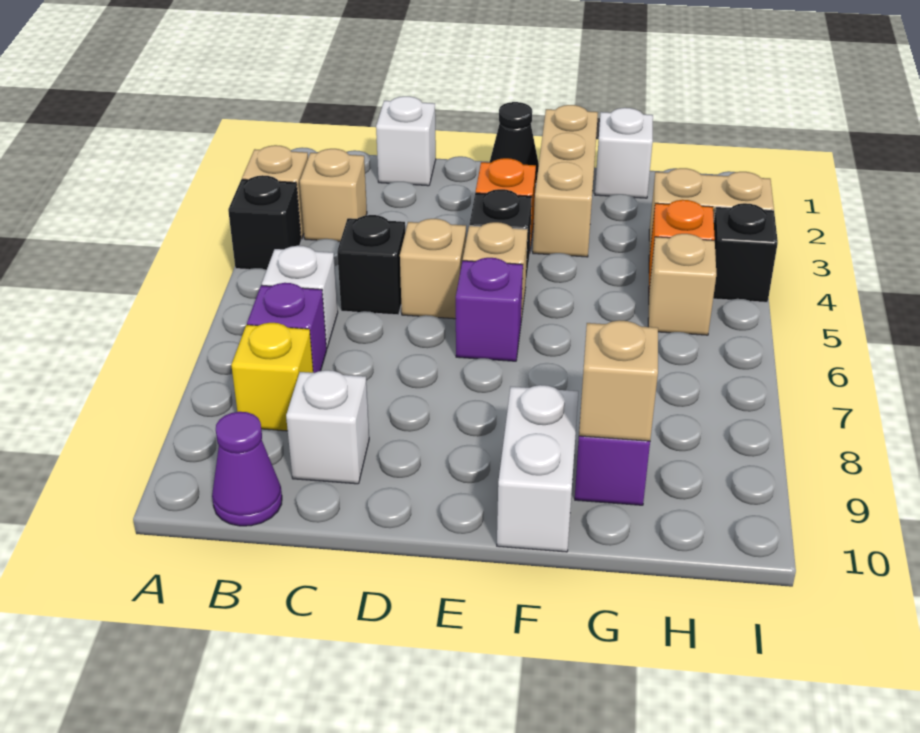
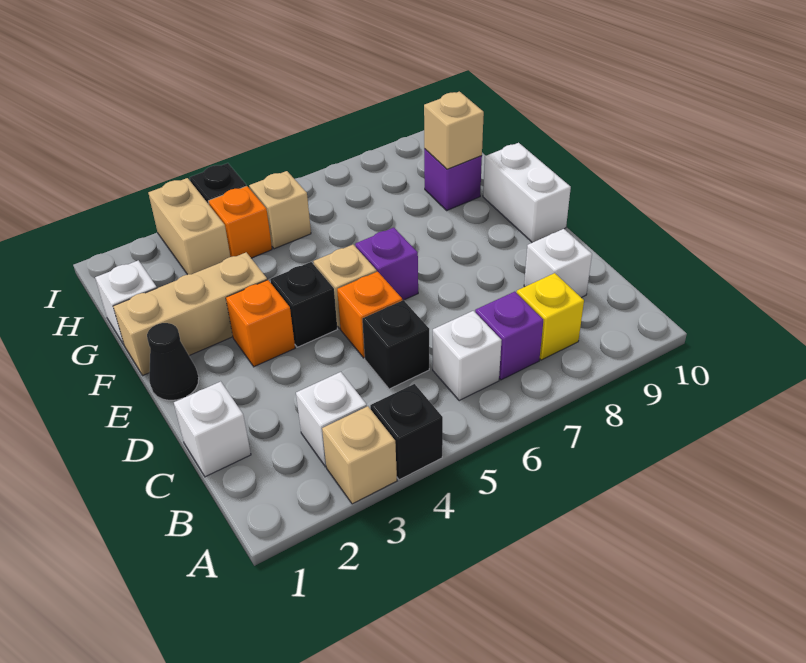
tan brick B3 level 1 -> white brick B3 level 1
purple cone B10 level 1 -> none
tan brick D5 level 1 -> orange brick D5 level 1
white brick F9:F10 level 1 -> white brick E10:F10 level 1

